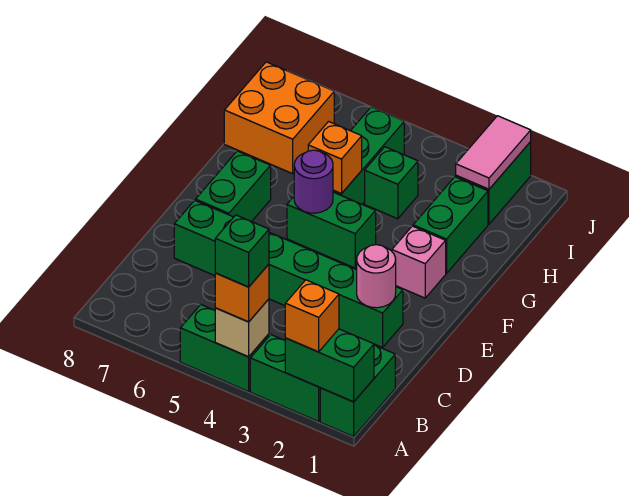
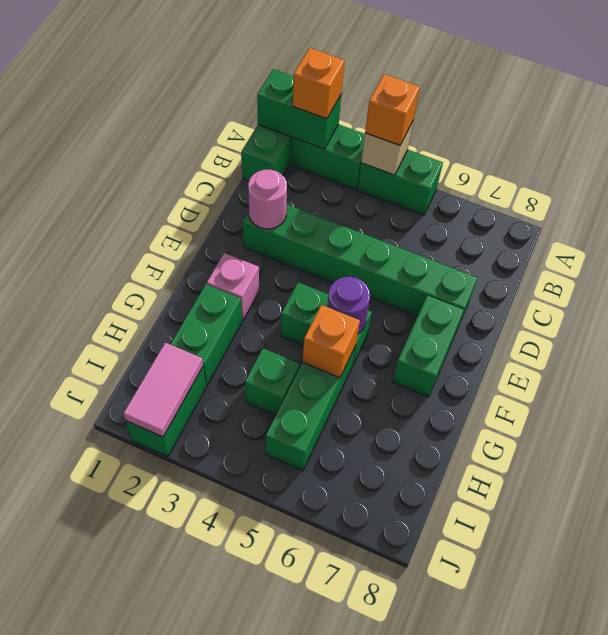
green brick A4 level 4 -> none
orange brick H7:I8 level 1 -> none

